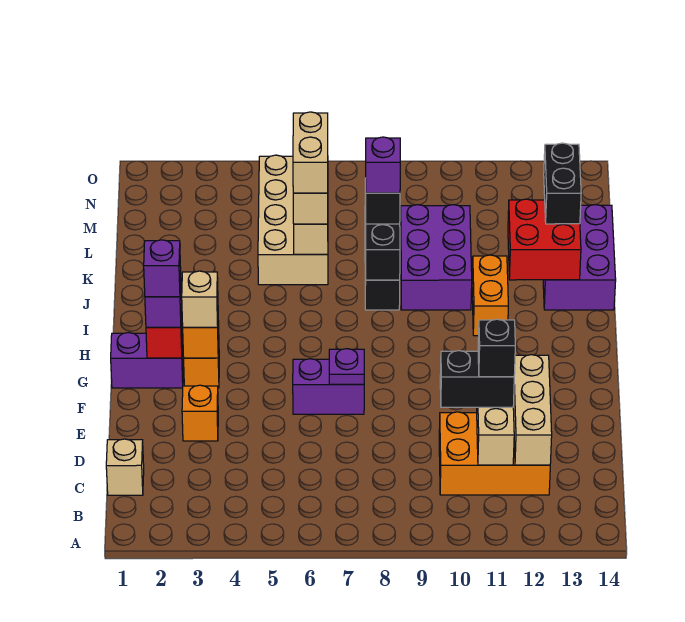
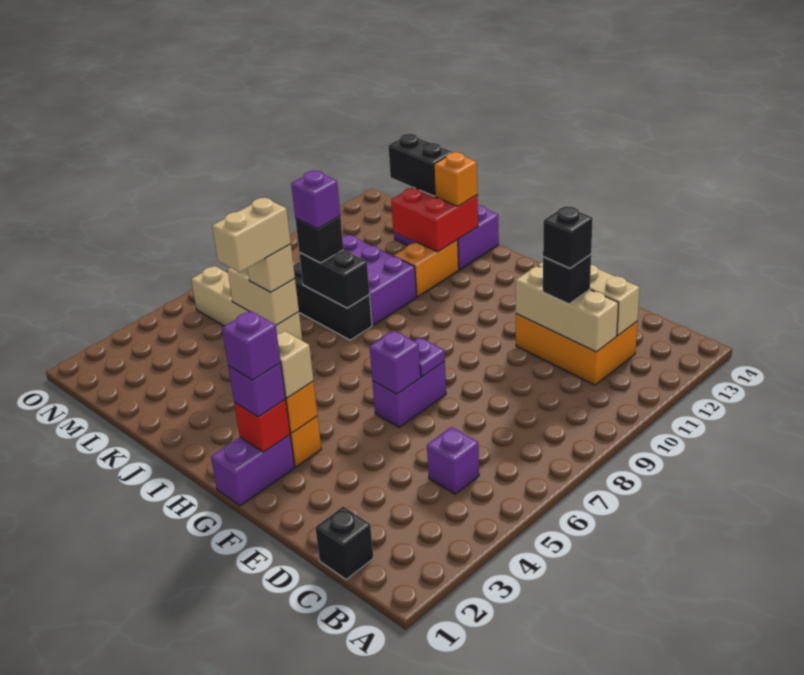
tan brick C1 level 1 -> black brick C1 level 1
none -> purple brick C5 level 1
orange brick C10:D12 level 1 -> orange brick C11:E12 level 1
black brick D10:D11 level 3 -> black brick D11 level 3
orange brick E3 level 1 -> orange brick J13 level 3
none -> purple brick F6 level 2
orange brick I11:J11 level 1 -> orange brick J11:J12 level 1
tan brick K5:N6 level 1 -> tan brick K6:N6 level 1
tan brick K6:L6 level 4 -> tan brick K5:K6 level 4

